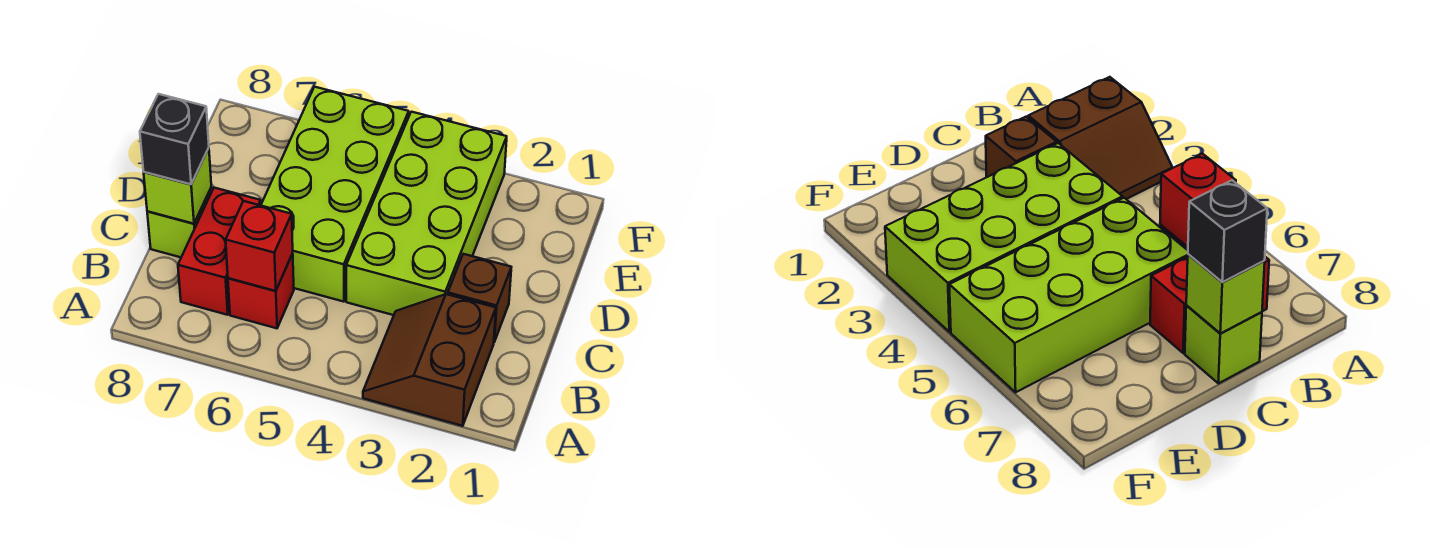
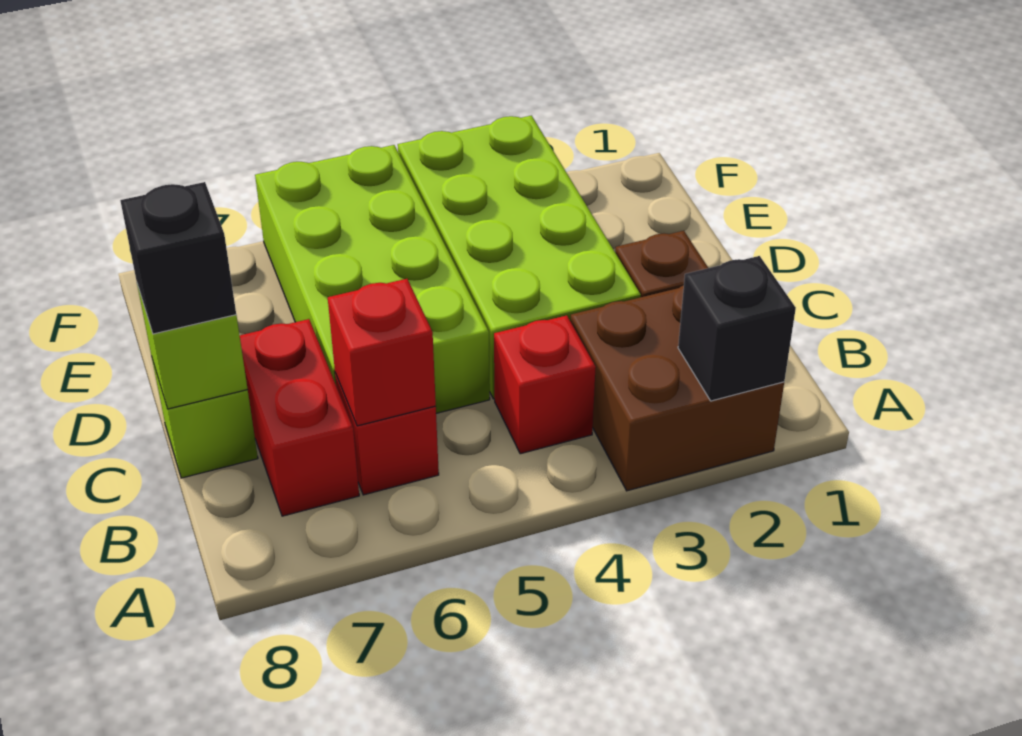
brown slope A2:B3 level 1 top 2 -> brown brick A2:B3 level 1
none -> black brick A2 level 2
none -> red brick B4 level 1

